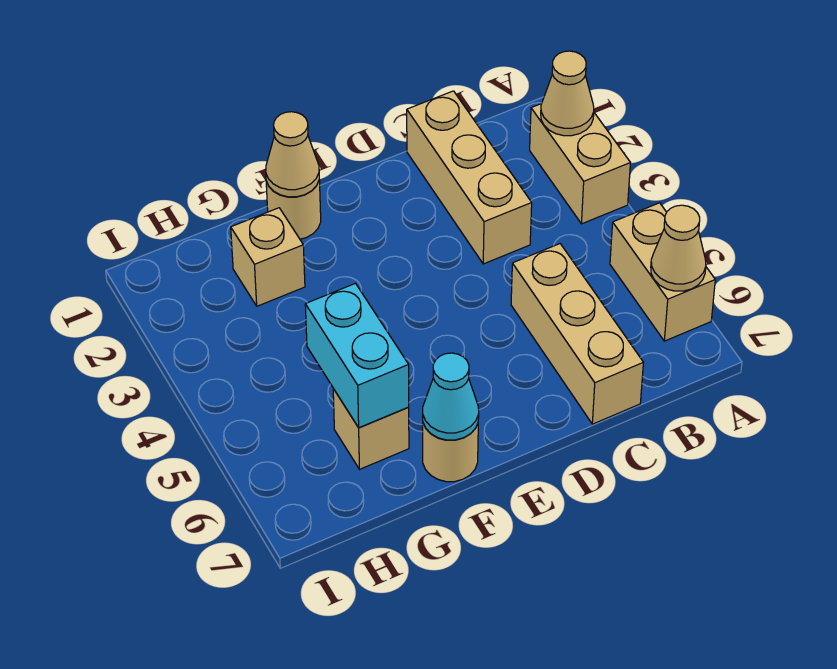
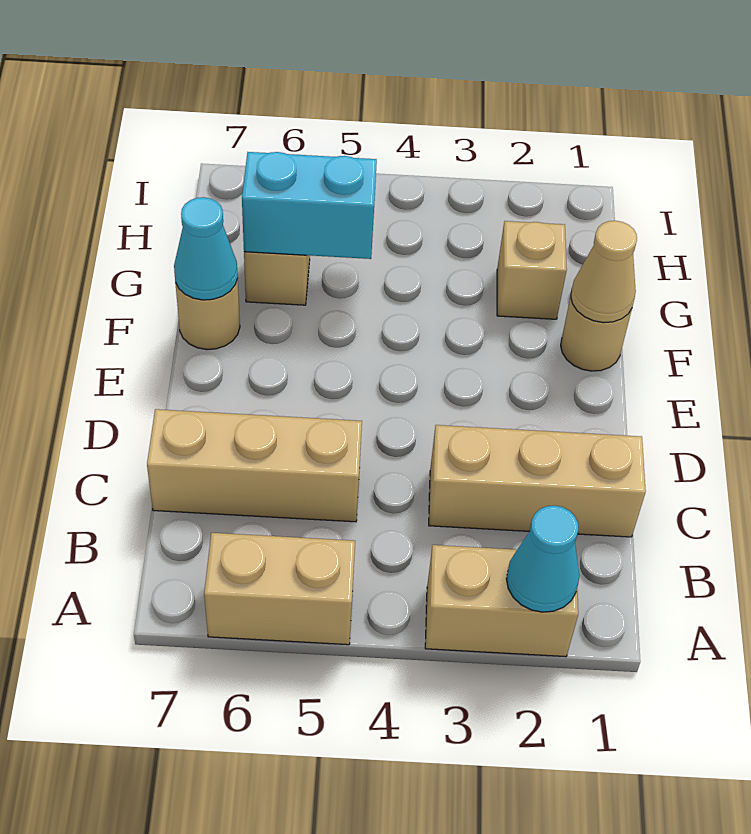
tan cone A2 level 2 -> cyan cone A2 level 2
tan cone A6 level 2 -> none

